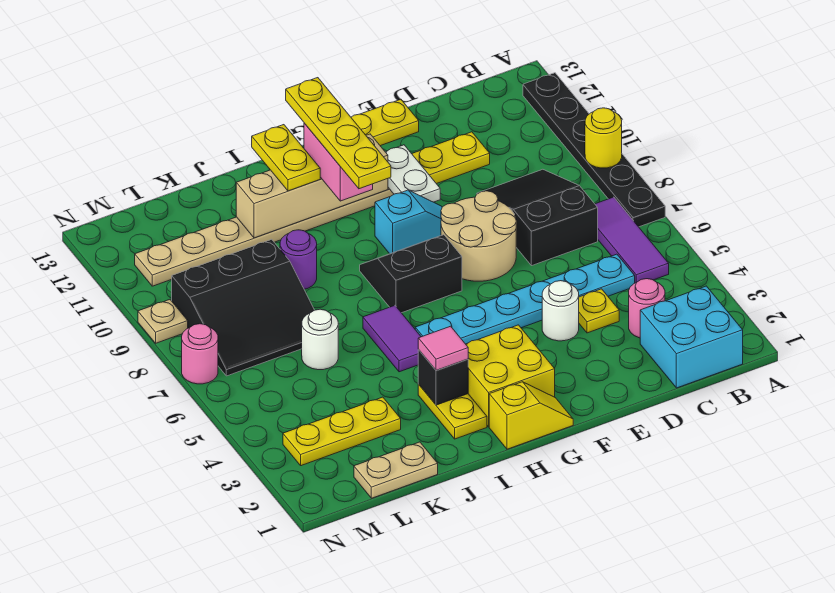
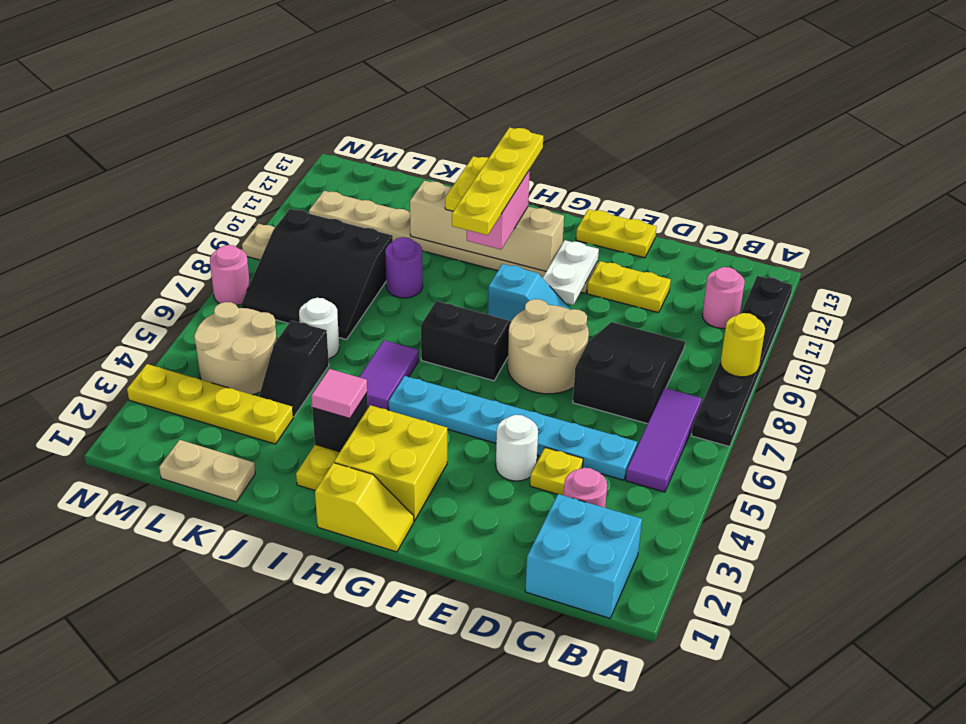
none -> pink round brick B11 level 1
yellow plate K3:M3 level 1 -> yellow plate K3:N3 level 1
none -> black slope K4:K5 level 1 top 5
none -> tan round brick L4:M5 level 1

